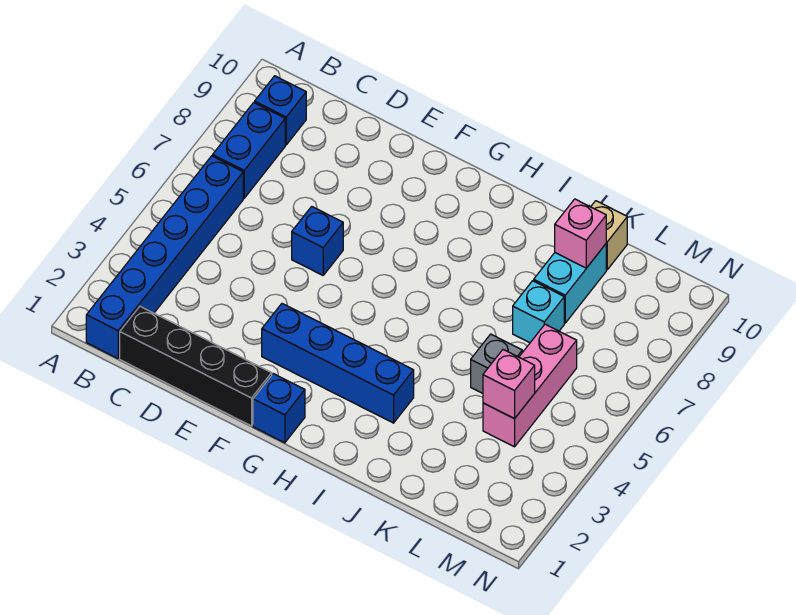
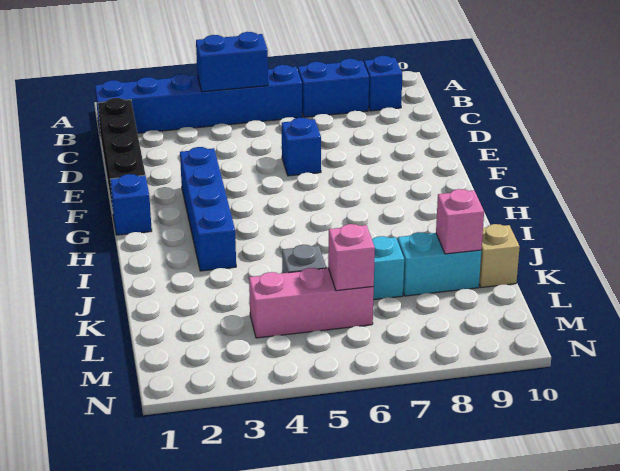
none -> blue brick B4:B5 level 2
pink brick L4 level 2 -> pink brick L6 level 2

